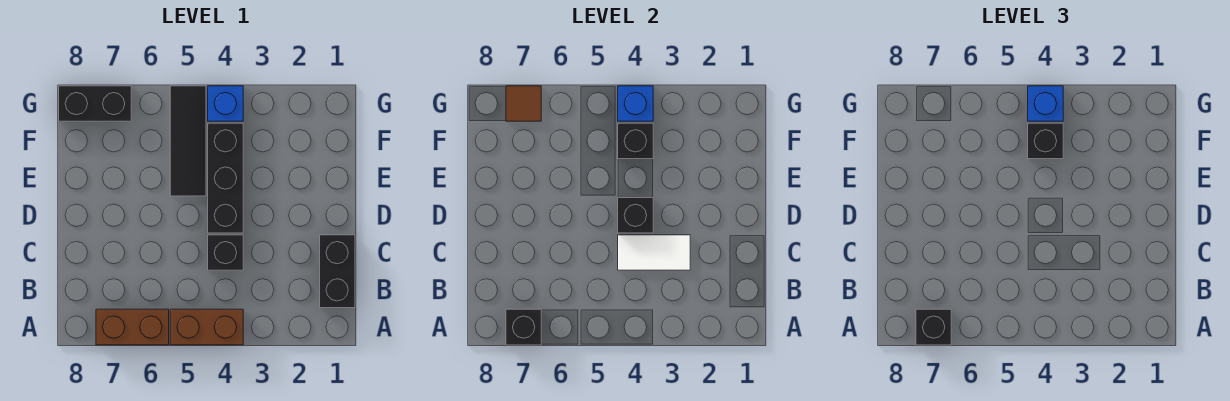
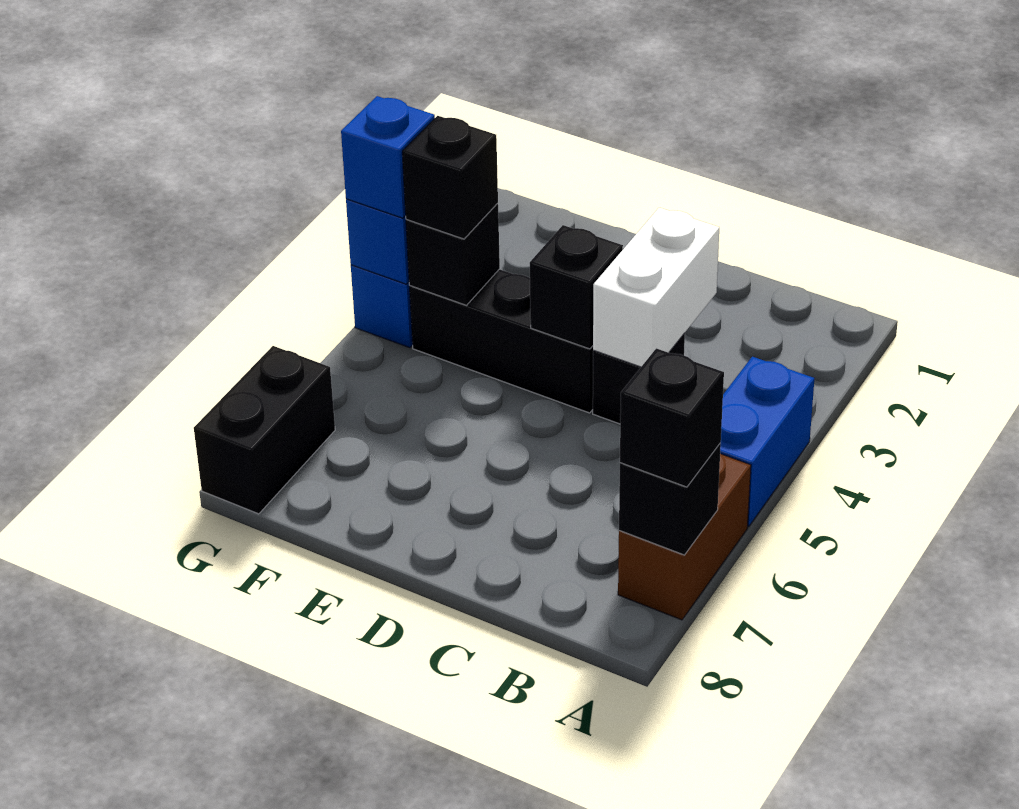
brown brick A4:A5 level 1 -> blue brick A4:A5 level 1
black brick B1:C1 level 1 -> none
white tile C3:C4 level 2 -> white brick C3:C4 level 2
black tile E5:G5 level 1 -> none
brown tile G7 level 2 -> none

